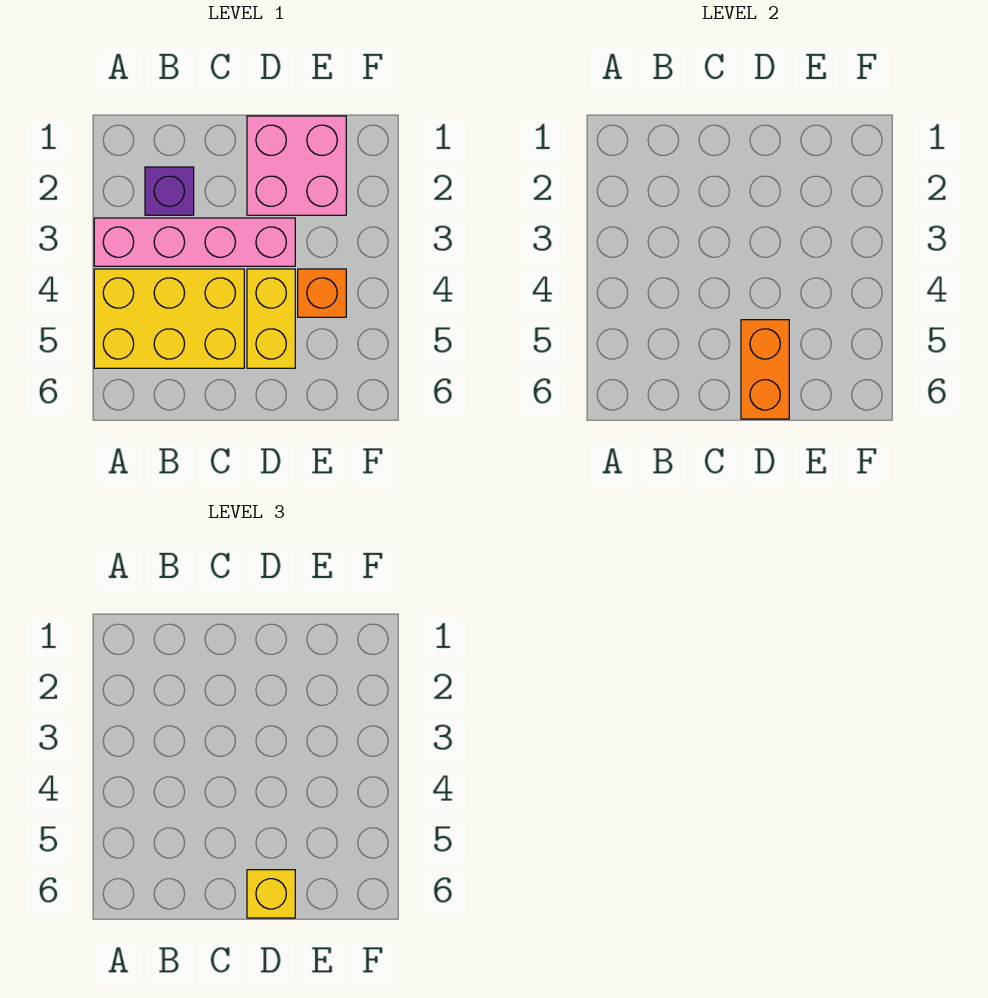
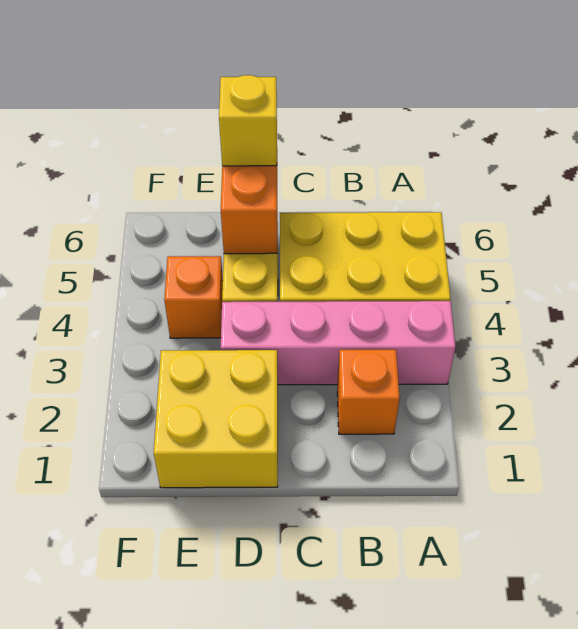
purple brick B2 level 1 -> orange brick B2 level 1
pink brick D1:E2 level 1 -> yellow brick D1:E2 level 1

